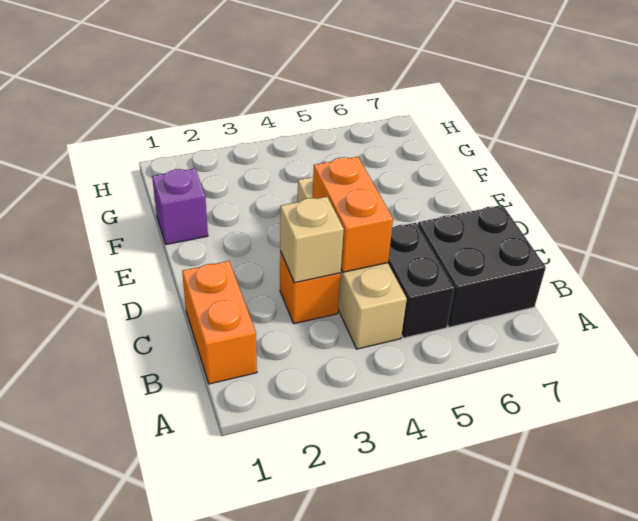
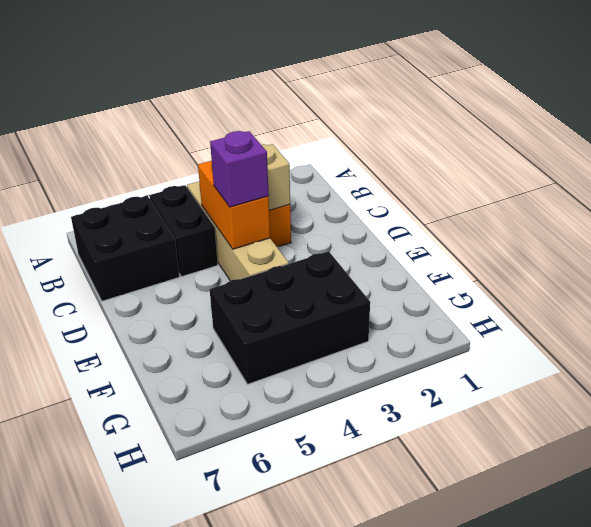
orange brick B1:C1 level 1 -> none
purple brick F1 level 1 -> purple brick D4 level 3
none -> black brick F3:G5 level 1

